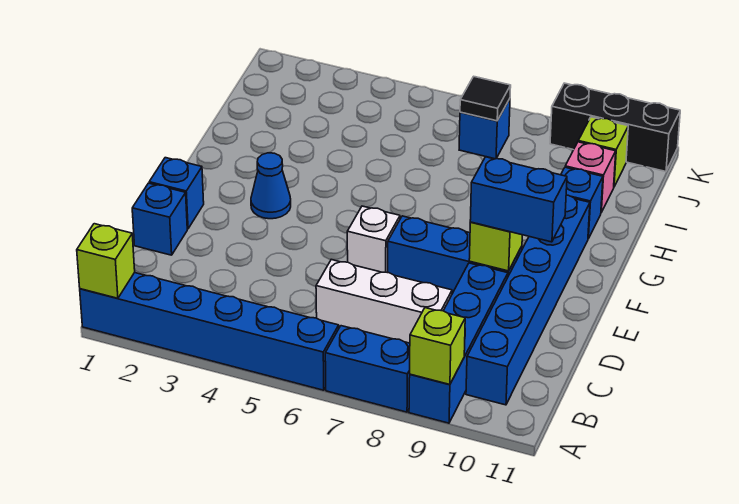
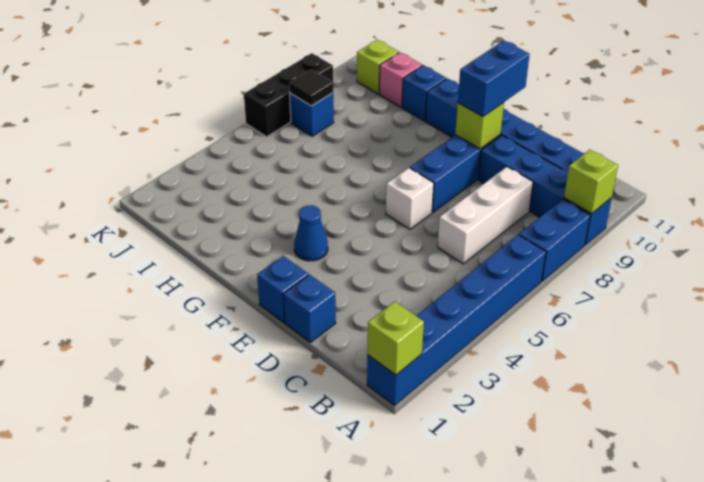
black brick K9:K11 level 1 -> black brick K6:K8 level 1

